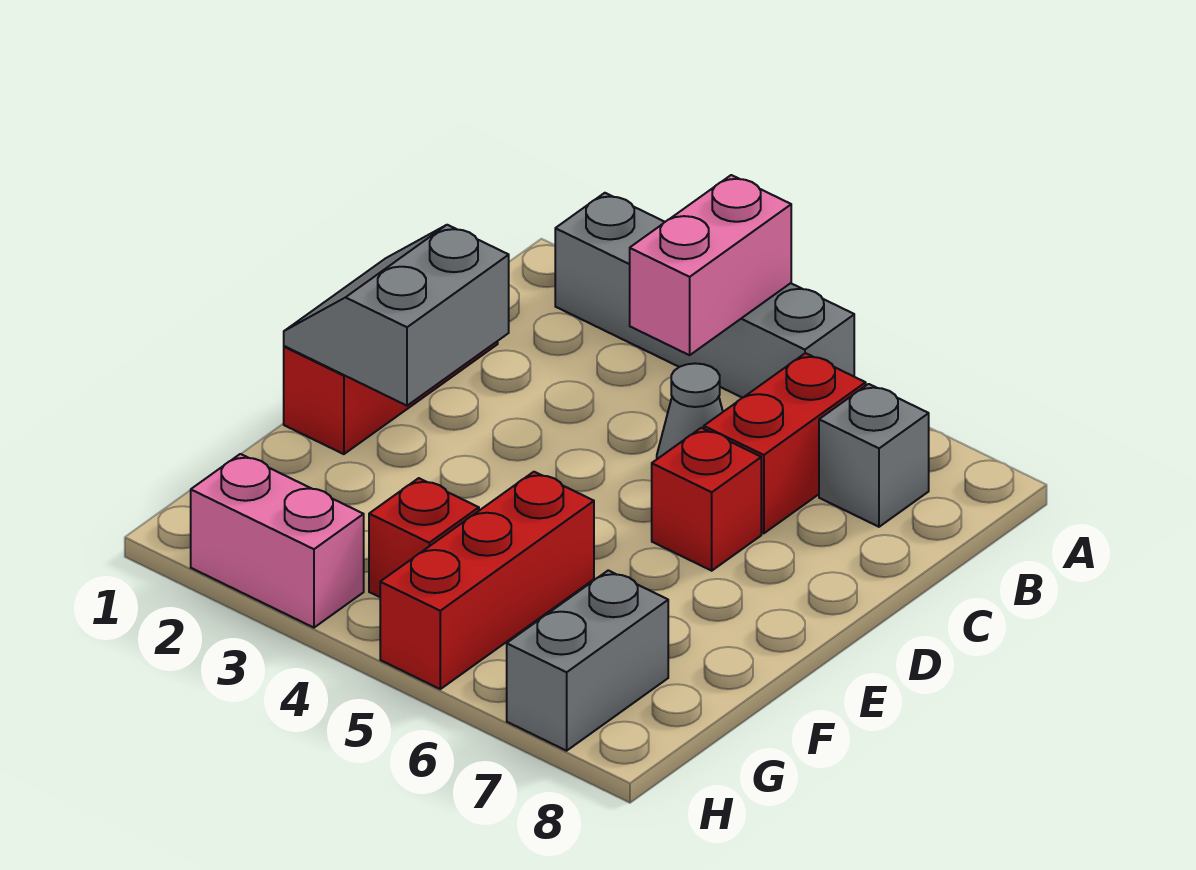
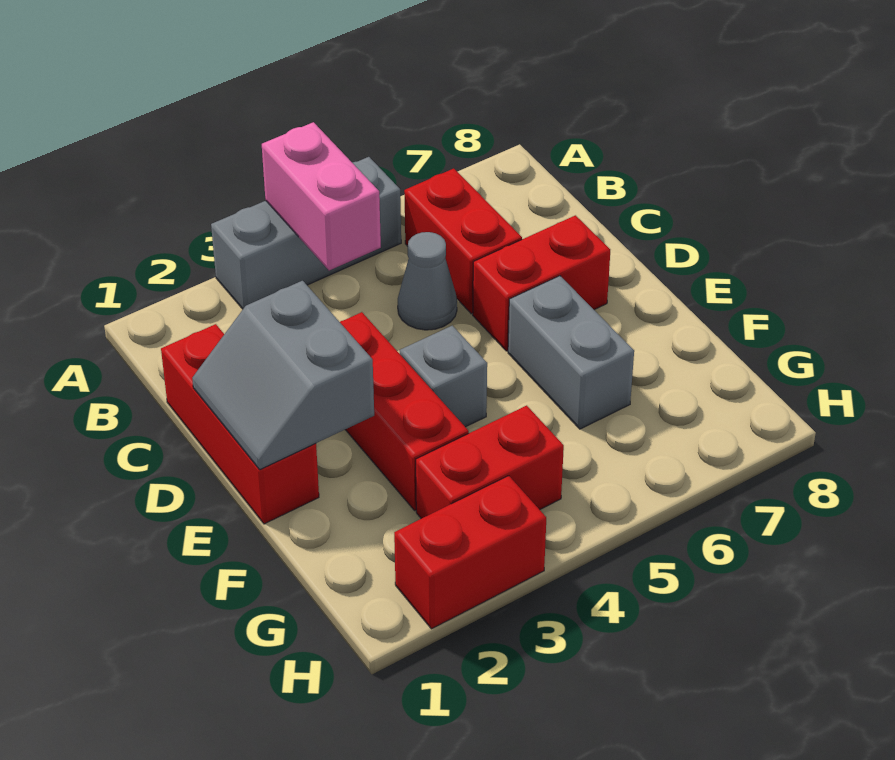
grey brick A2:A5 level 1 -> grey brick A3:A5 level 1
grey brick B7 level 1 -> grey brick E4 level 1
red brick D6 level 1 -> red brick D6:D7 level 1
red brick F5:H5 level 1 -> red brick D3:F3 level 1
red brick G4 level 1 -> red brick G3:G4 level 1
grey brick G7:H7 level 1 -> grey brick E6:F6 level 1
pink brick H2:H3 level 1 -> red brick H2:H3 level 1

